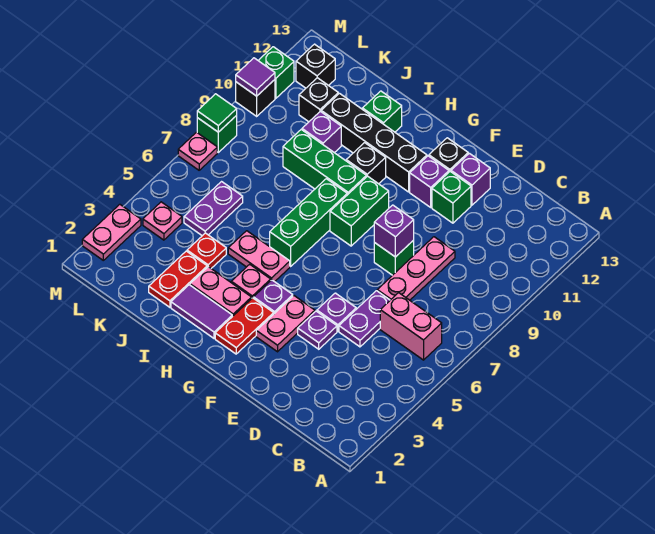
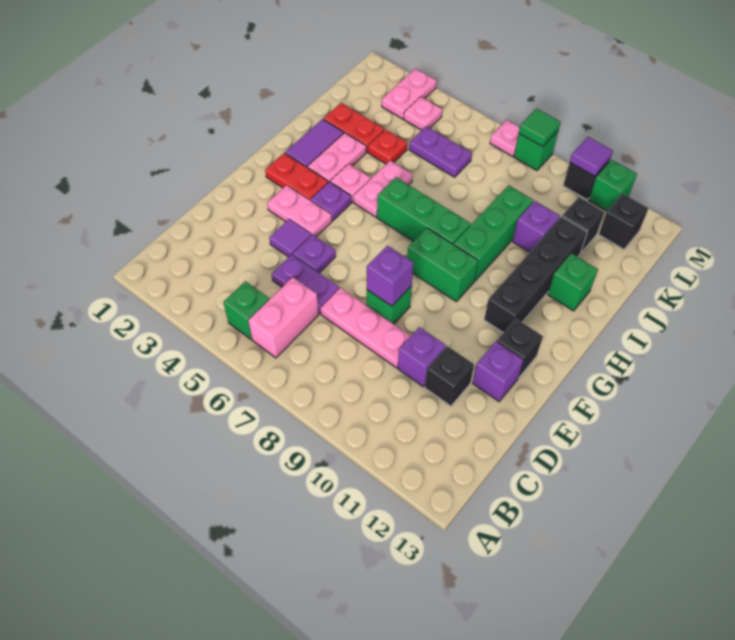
purple plate E4 level 1 -> purple tile E4 level 1
green brick E11 level 1 -> green brick B5 level 1
purple brick F11 level 1 -> purple brick D10 level 1
black brick H10 level 1 -> black brick D11 level 1
pink plate M2:M3 level 1 -> pink plate L3:M3 level 1

